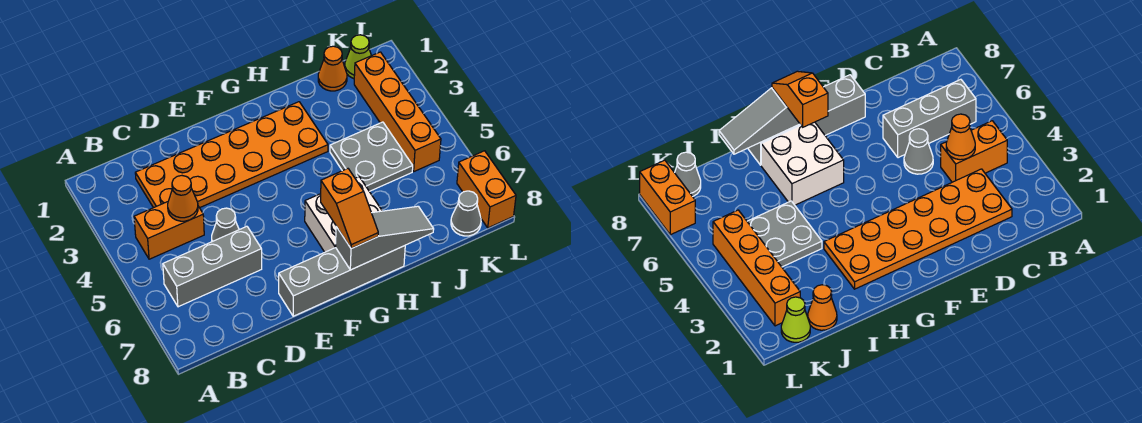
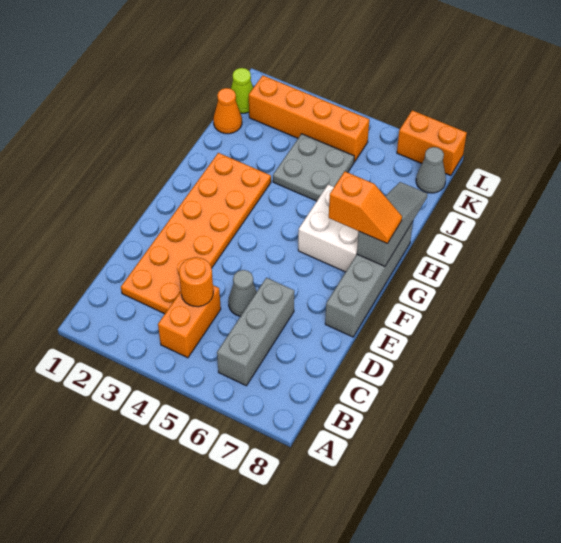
orange cone C4 level 2 -> orange round brick C4 level 2

